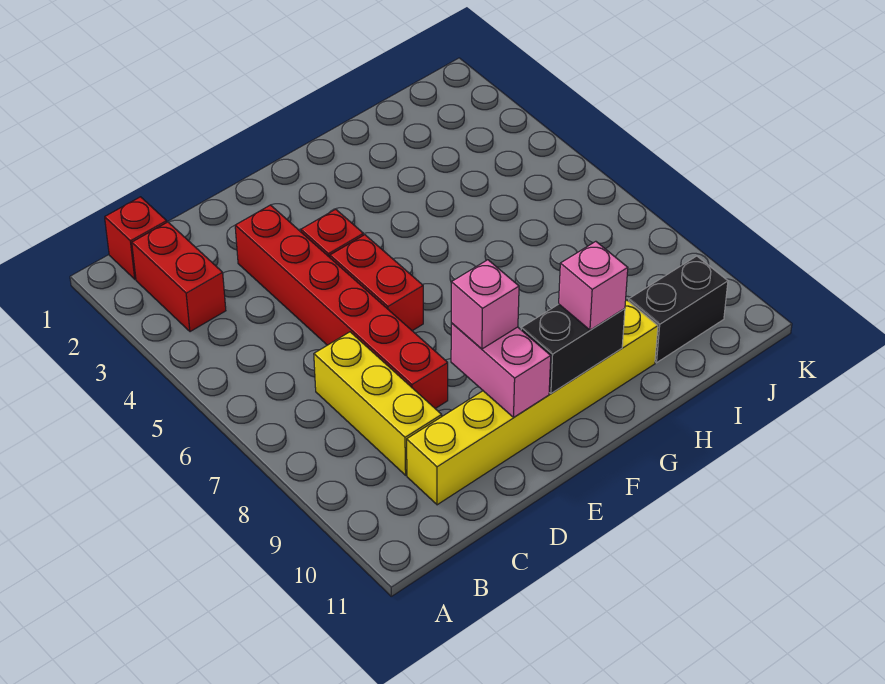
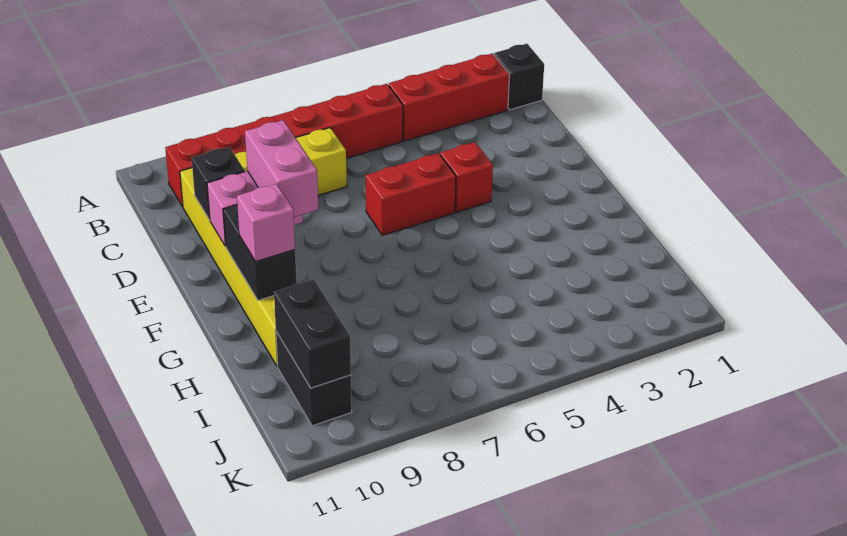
red brick B1 level 1 -> black brick B1 level 1
red brick B2:B3 level 1 -> red brick B2:B4 level 1
red brick D3:D8 level 1 -> red brick B5:B10 level 1
none -> black brick D10 level 2
pink brick E9 level 3 -> pink brick E9:F9 level 3
none -> black brick I10:J10 level 2

